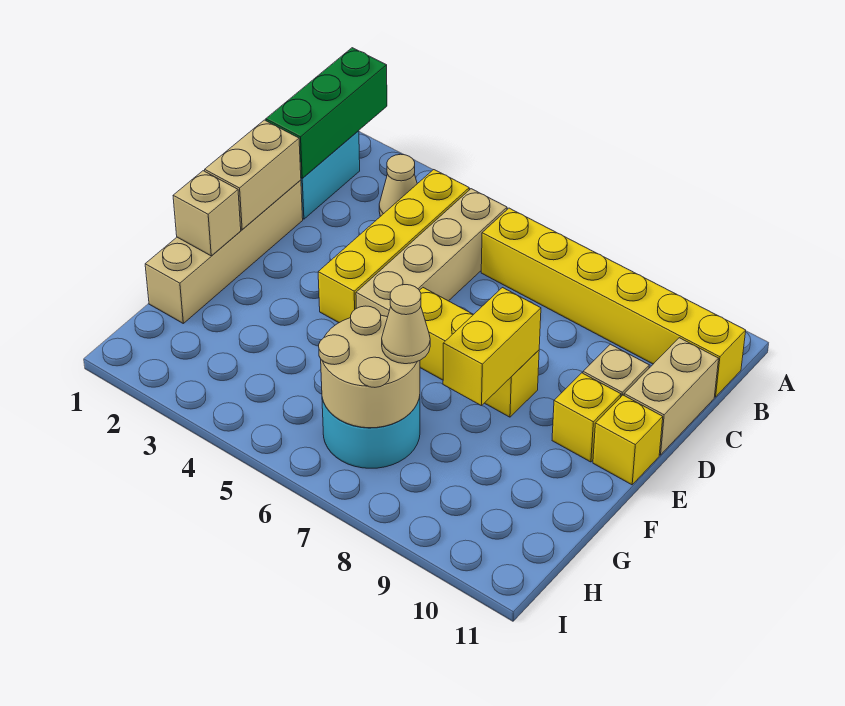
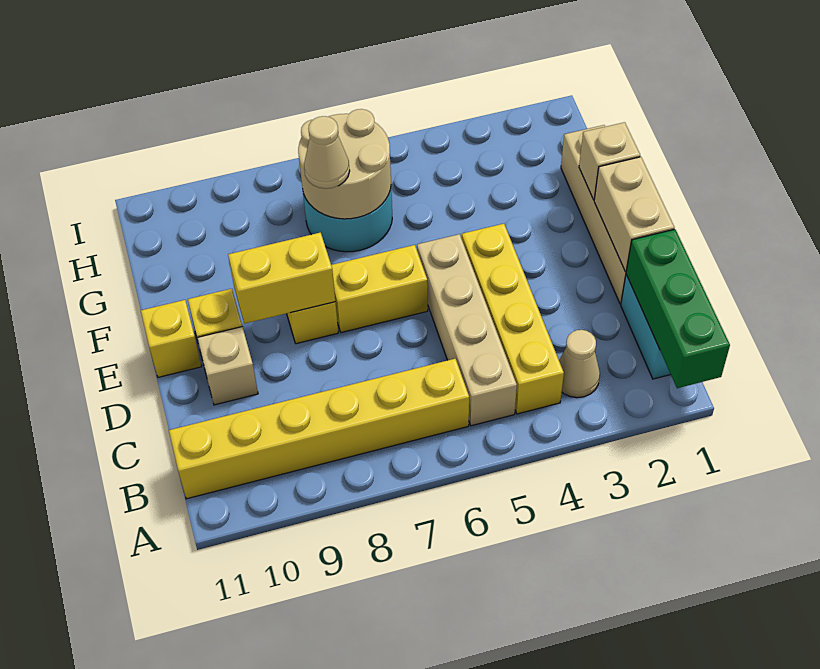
tan brick C11:D11 level 1 -> none
yellow brick E8:F8 level 2 -> yellow brick E8:E9 level 2

